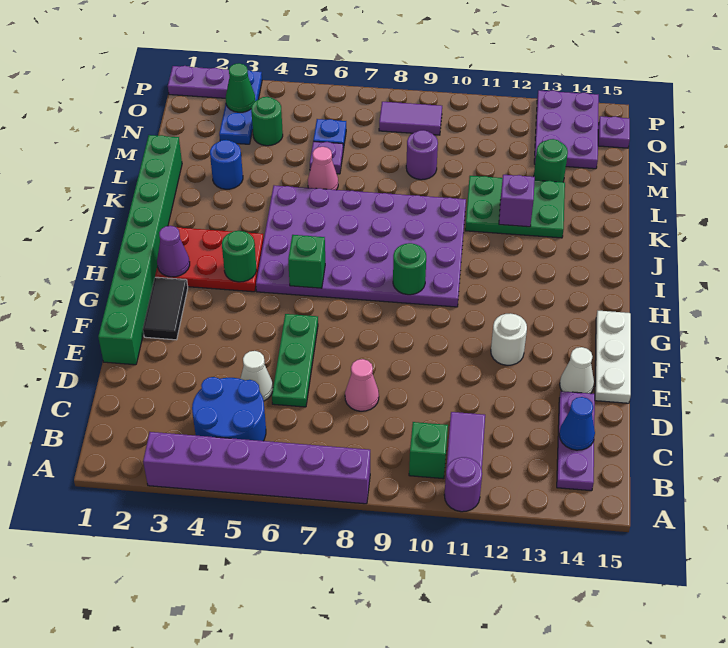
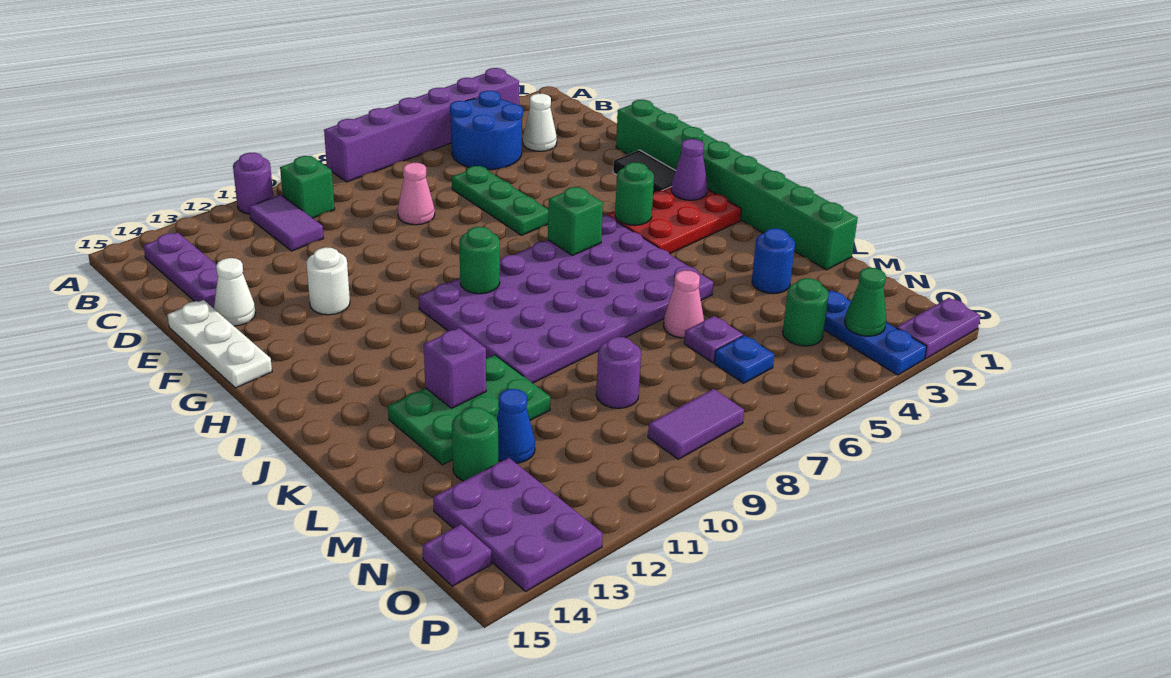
blue cone C14 level 2 -> blue cone M12 level 1
white cone D5 level 1 -> white cone C3 level 1

